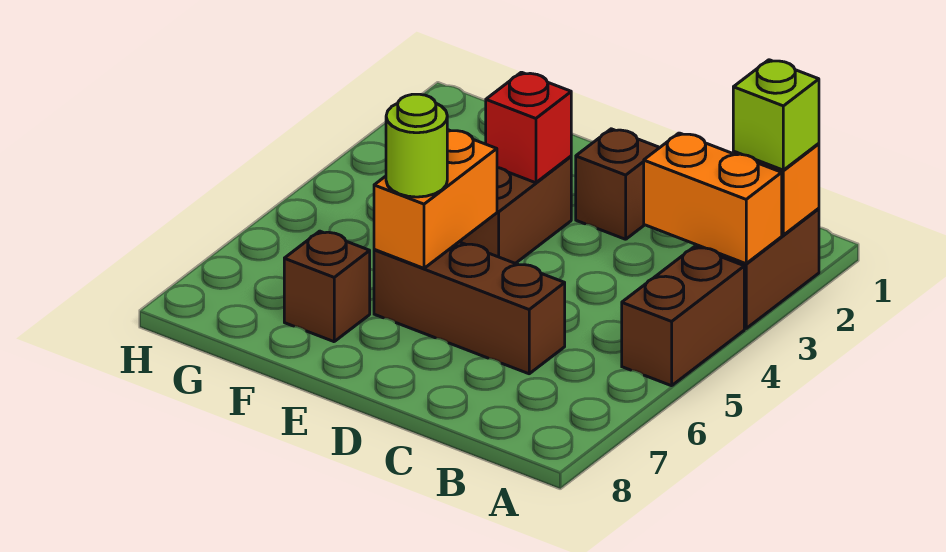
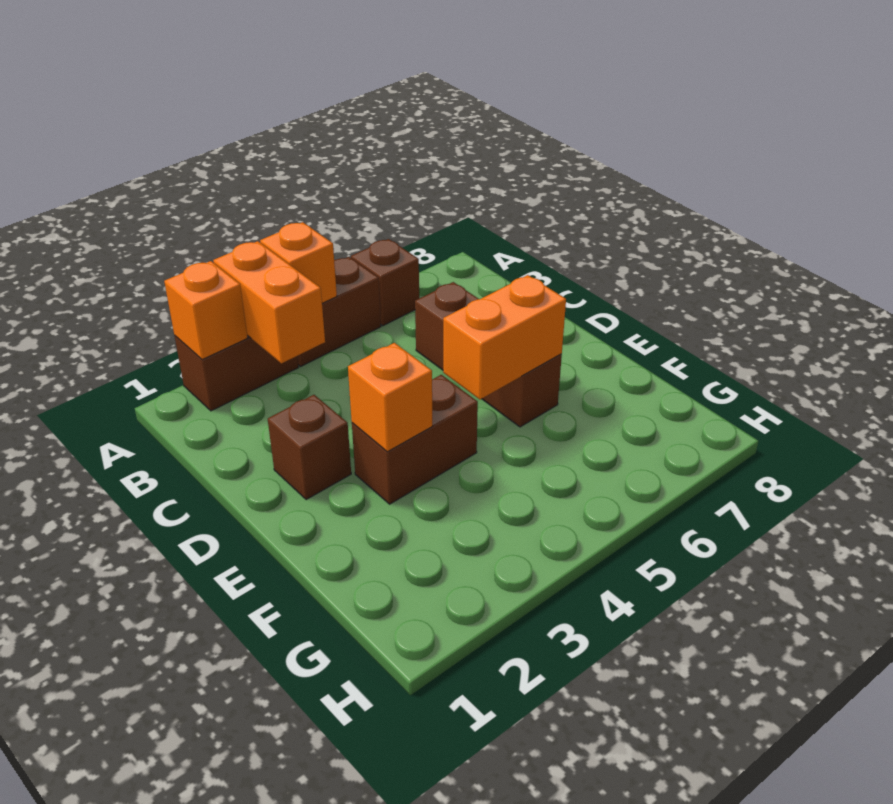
lime brick A2 level 3 -> none
none -> orange brick A4 level 2
red brick E3 level 2 -> orange brick E3 level 2
lime round brick E6 level 3 -> none
brown brick F7 level 1 -> brown brick A6 level 1

